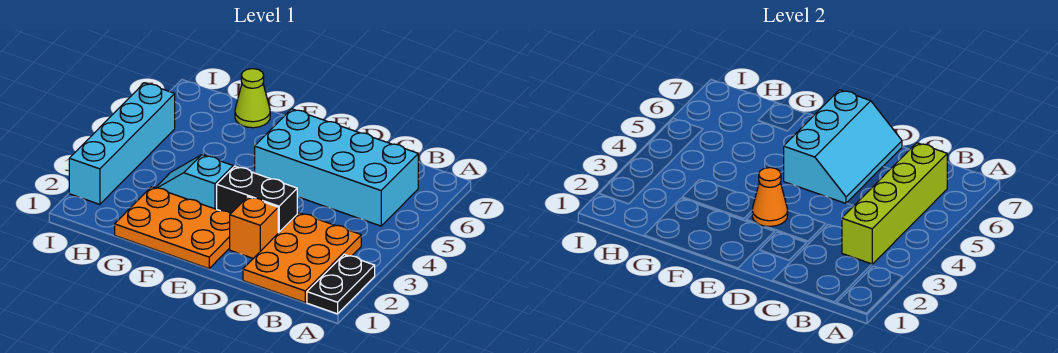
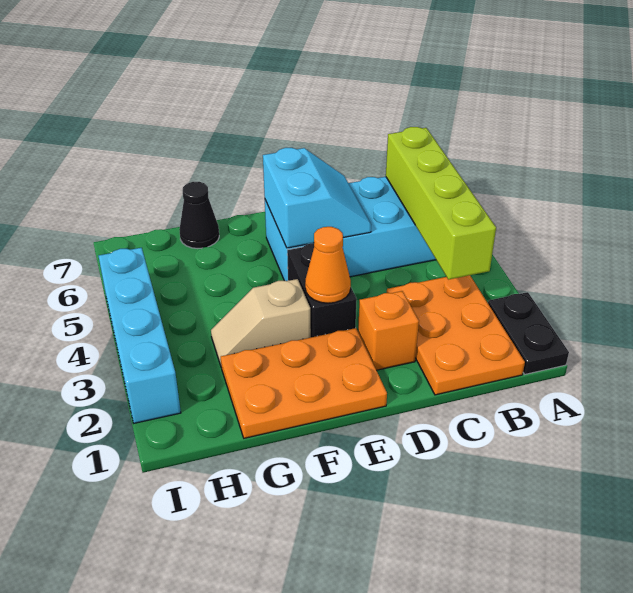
black brick D3:E3 level 1 -> black brick E3:E4 level 1
cyan slope D5:E7 level 2 top E -> cyan slope D5:E6 level 2 top E
cyan slope F3:G3 level 1 top F -> tan slope F3:G3 level 1 top F
lime cone G7 level 1 -> black cone G7 level 1

